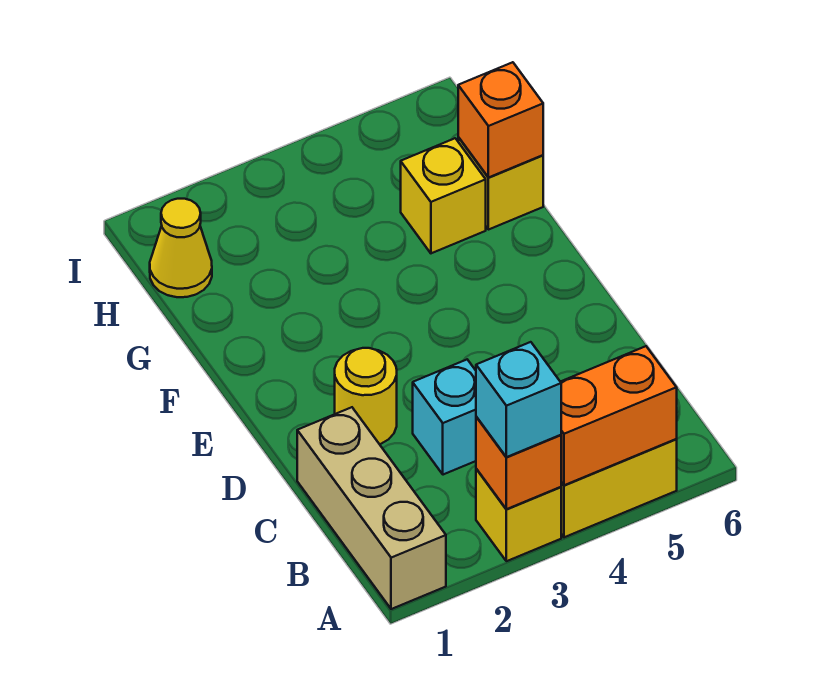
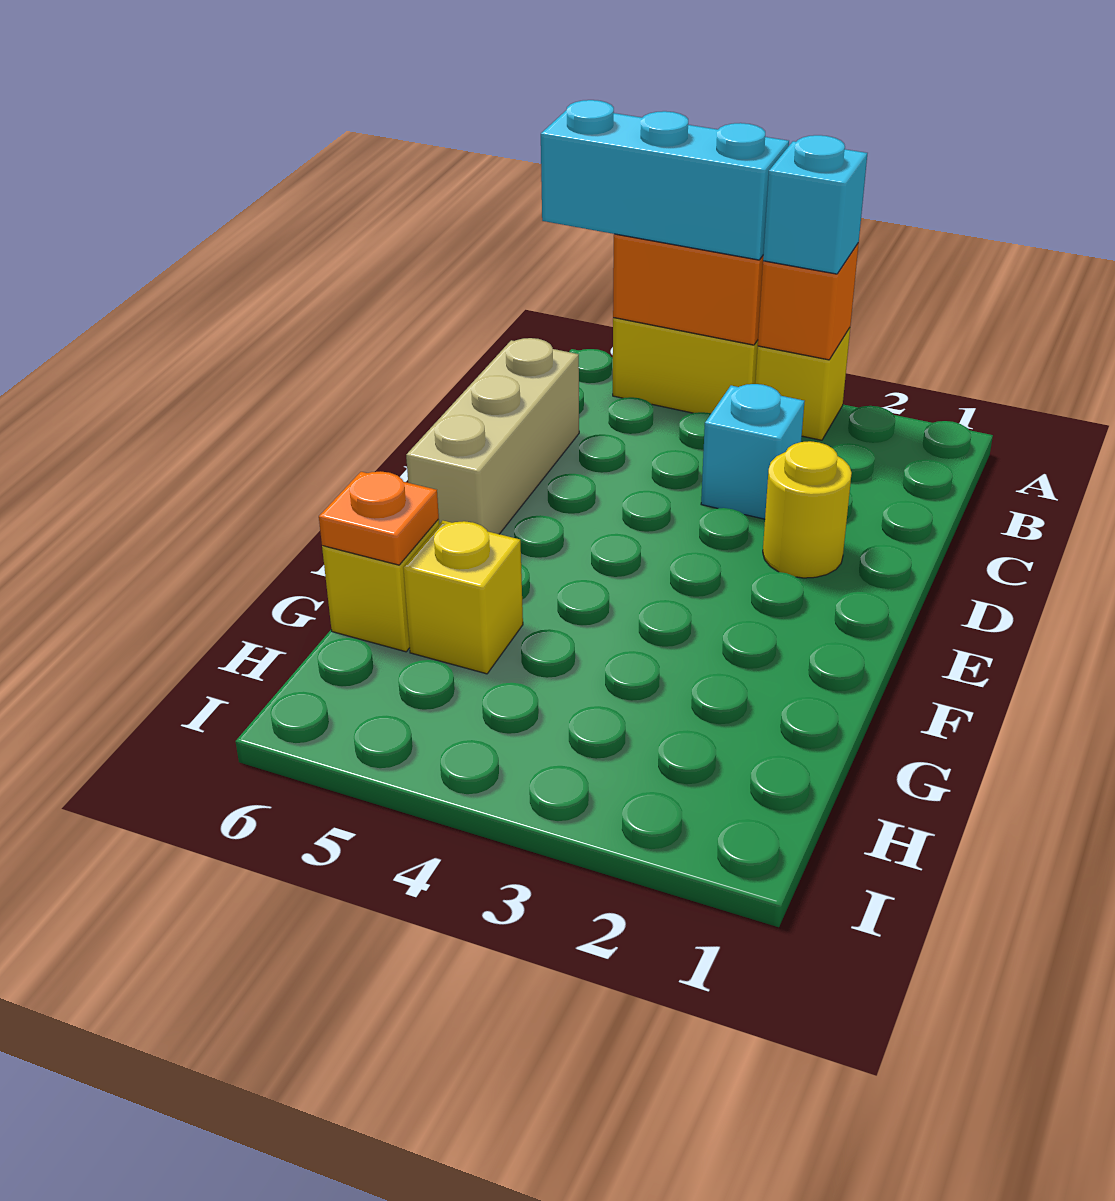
tan brick A1:C1 level 1 -> tan brick C6:E6 level 1
none -> cyan brick A4:A6 level 3
orange brick G6 level 2 -> orange plate G6 level 2
yellow cone H1 level 1 -> none

